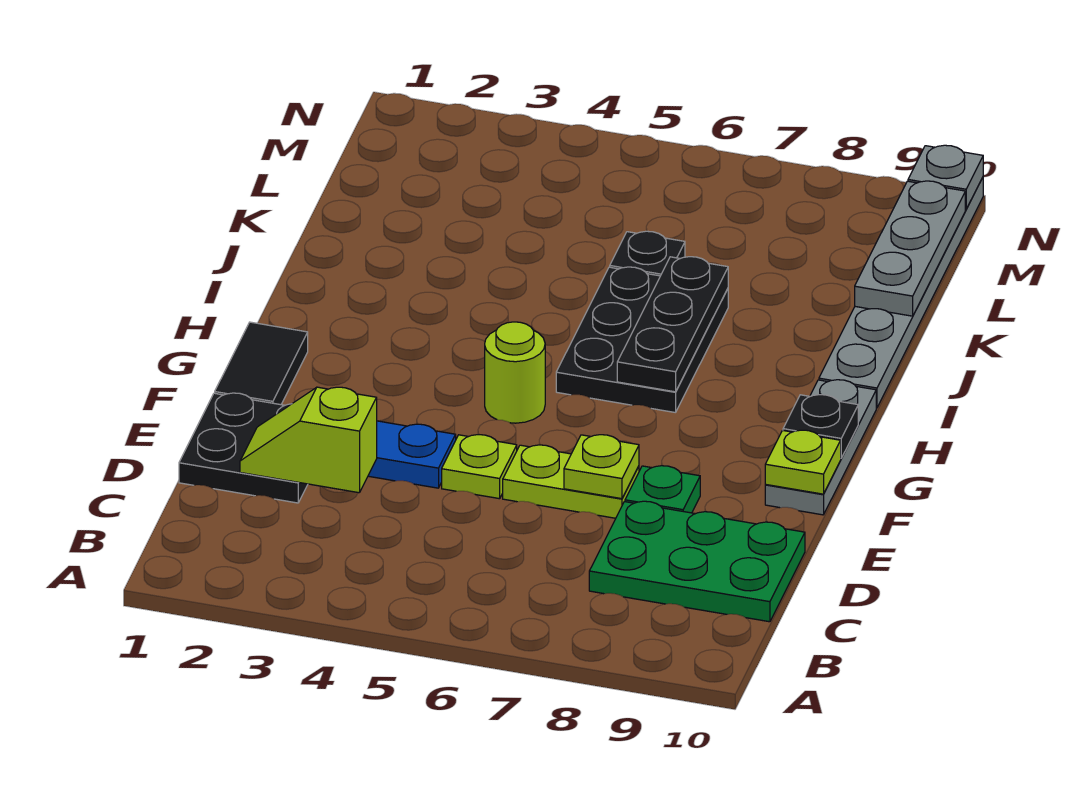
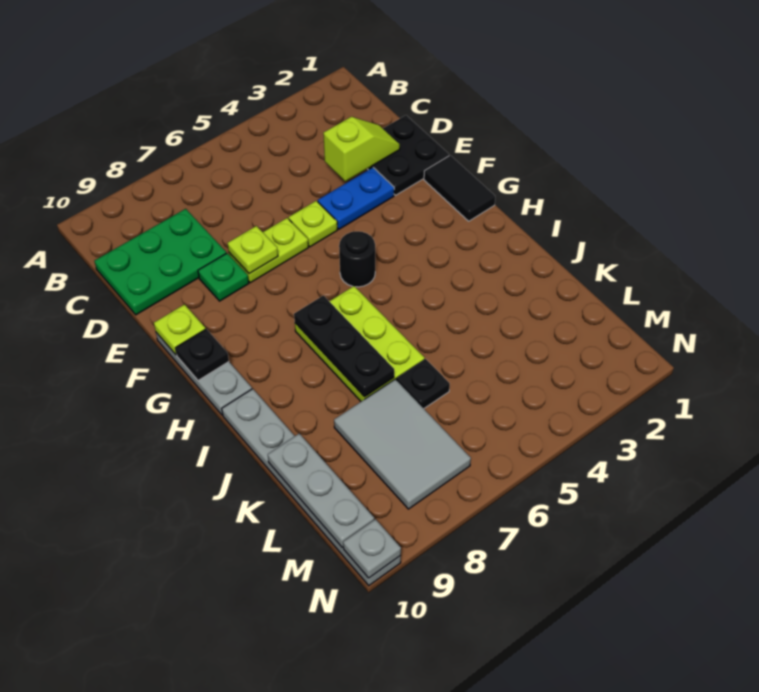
lime round brick G5 level 1 -> black round brick G5 level 1
black plate H6:J7 level 1 -> lime plate H6:J7 level 1
none -> grey tile K7:M8 level 1

